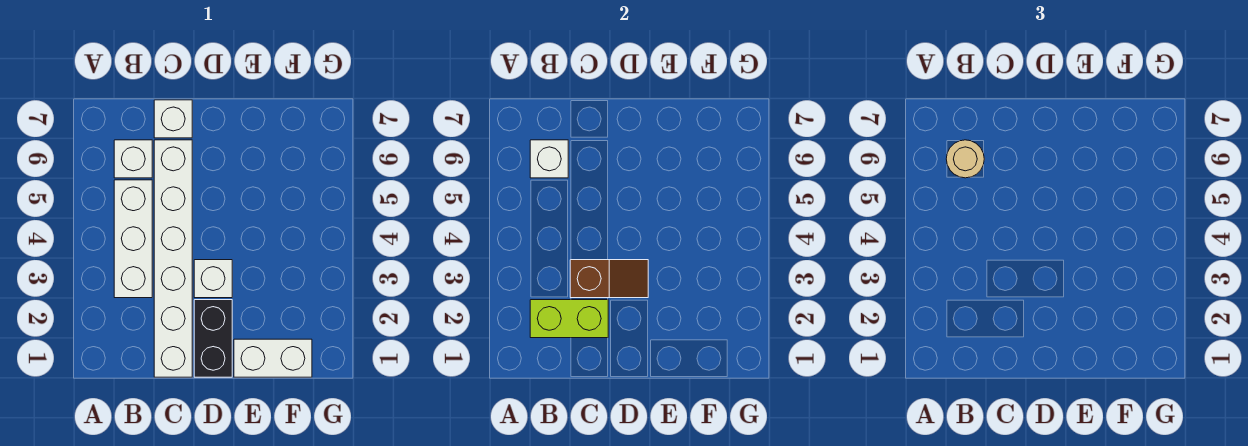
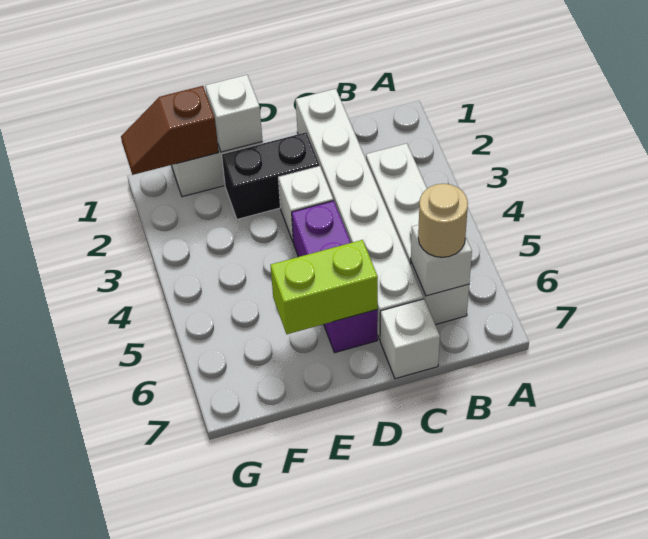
lime brick B2:C2 level 2 -> lime brick D6:E6 level 2
brown slope C3:D3 level 2 top C -> brown slope F1:G1 level 2 top F
black brick D1:D2 level 1 -> black brick D2:E2 level 1
none -> purple brick D4:D6 level 1
none -> white brick E1 level 2

